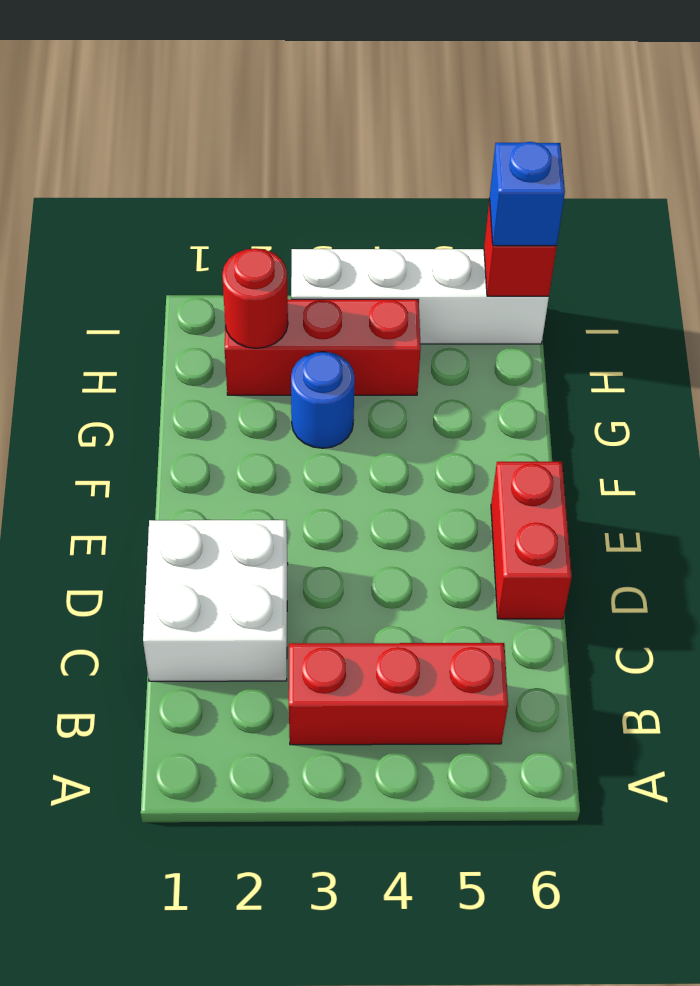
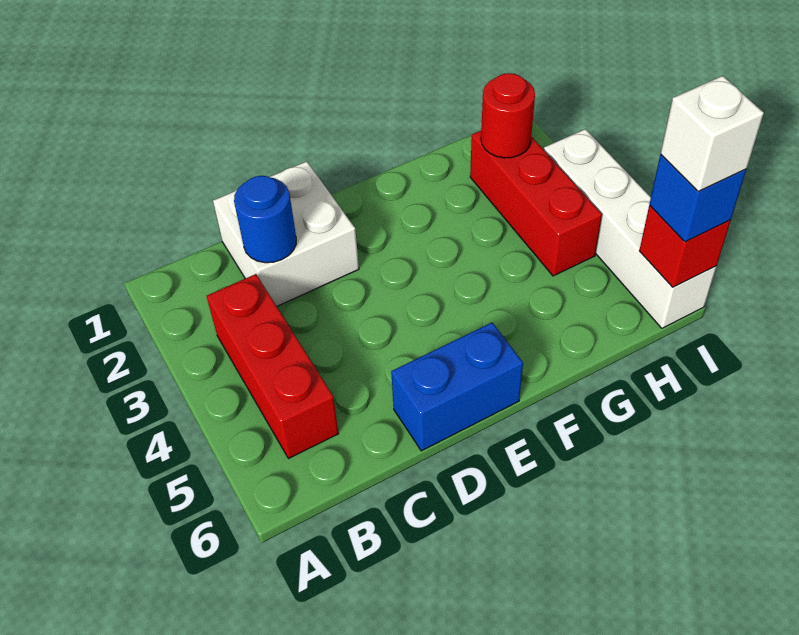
red brick D6:E6 level 1 -> blue brick D6:E6 level 1
blue round brick G3 level 1 -> blue round brick C2 level 2
none -> white brick I6 level 4

